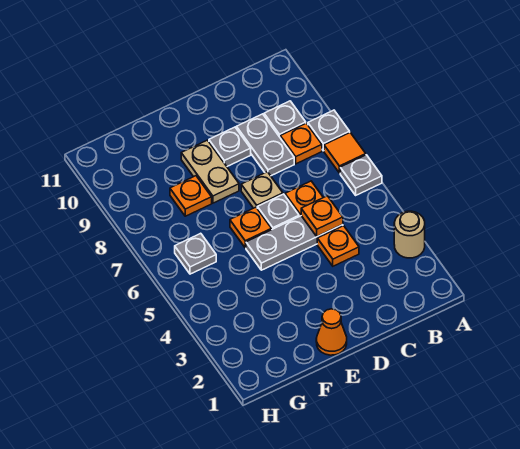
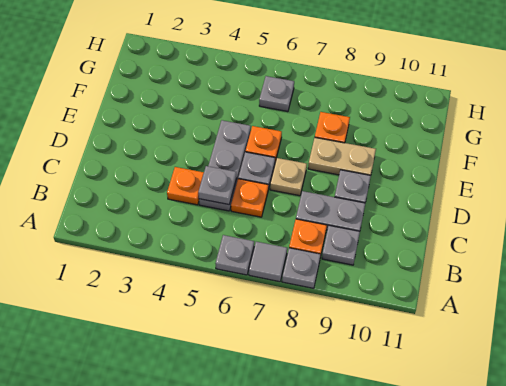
tan round brick A3 level 1 -> none
orange tile A7 level 1 -> grey tile A7 level 1
orange plate C5 level 2 -> grey plate C5 level 2
orange cone E1 level 1 -> none

